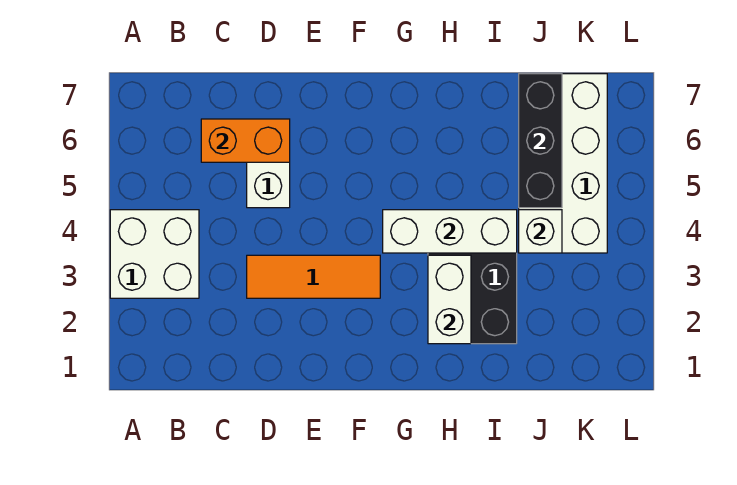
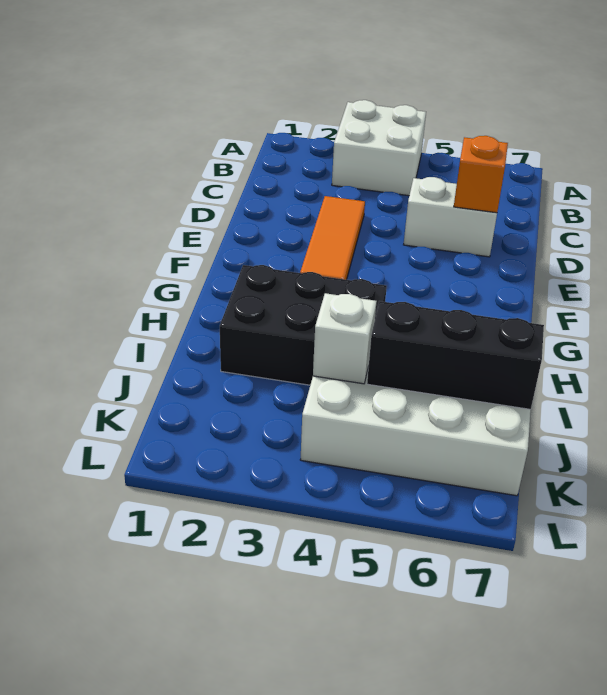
orange brick C6:D6 level 2 -> orange brick D6 level 2
white brick G4:I4 level 2 -> none
white brick H2:H3 level 2 -> none

